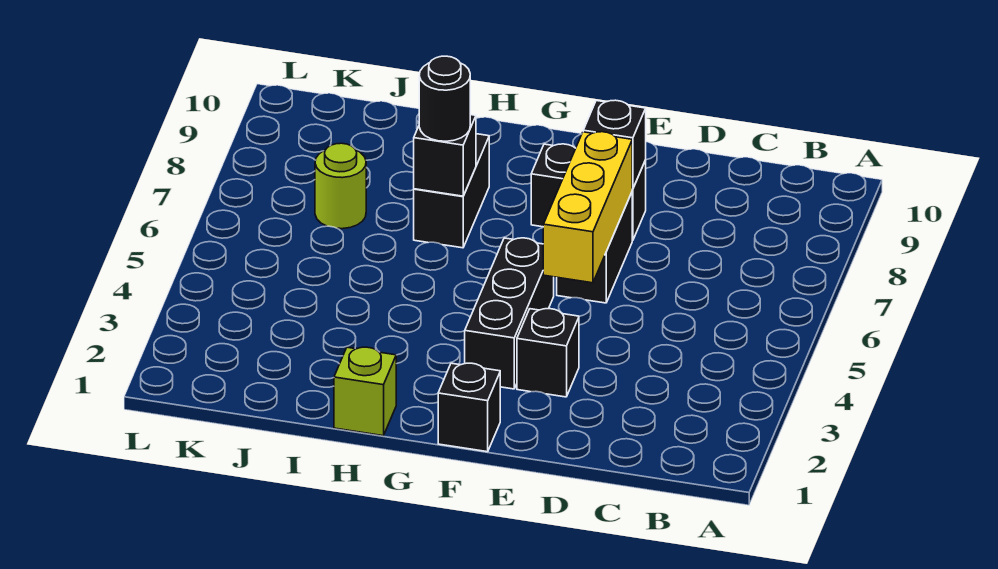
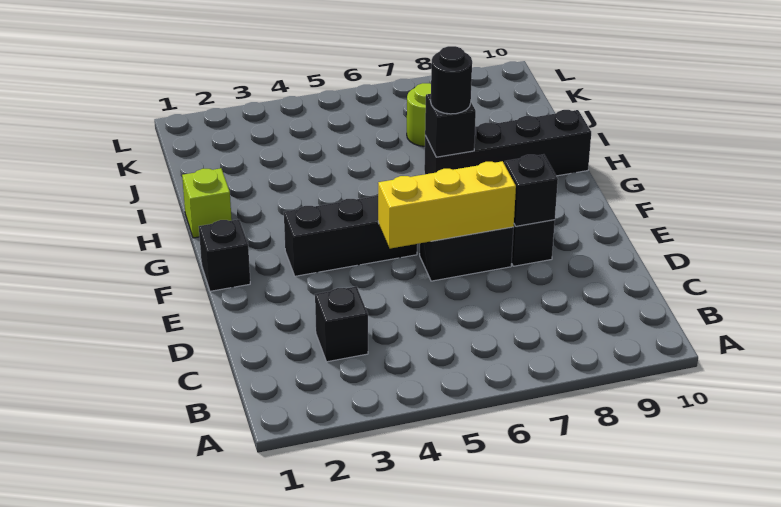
black brick E3 level 1 -> black brick C3 level 1
black brick H7:H8 level 1 -> black brick H7:H10 level 1

